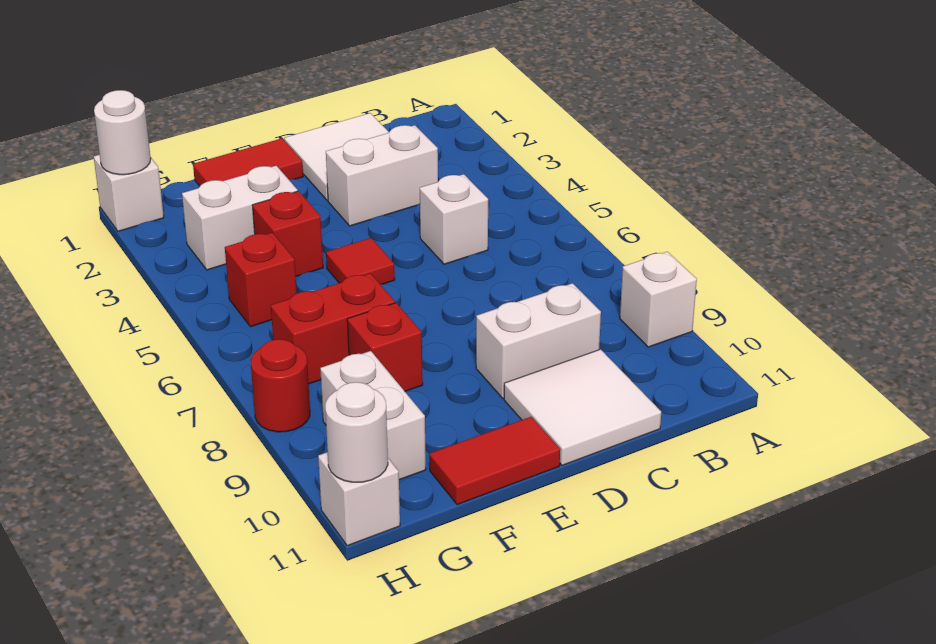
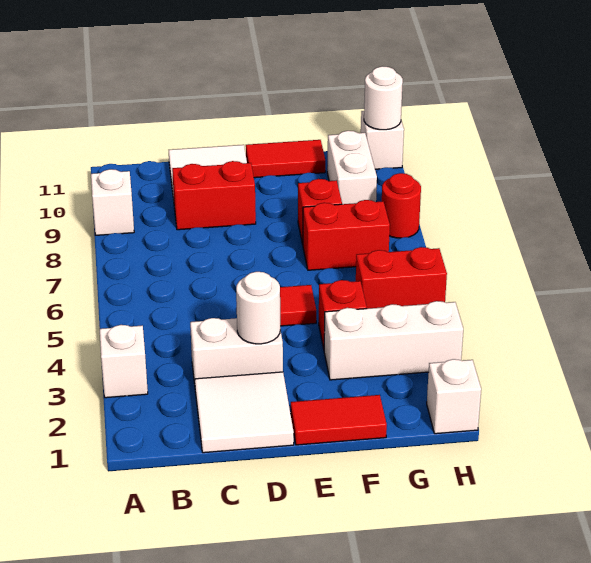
white brick C5 level 1 -> white brick A3 level 1
white brick C9:D9 level 1 -> red brick C9:D9 level 1
white brick F3:G3 level 1 -> white brick F3:H3 level 1
red brick G5 level 1 -> red brick G5:H5 level 1
white round brick H1 level 2 -> white round brick D3 level 2

